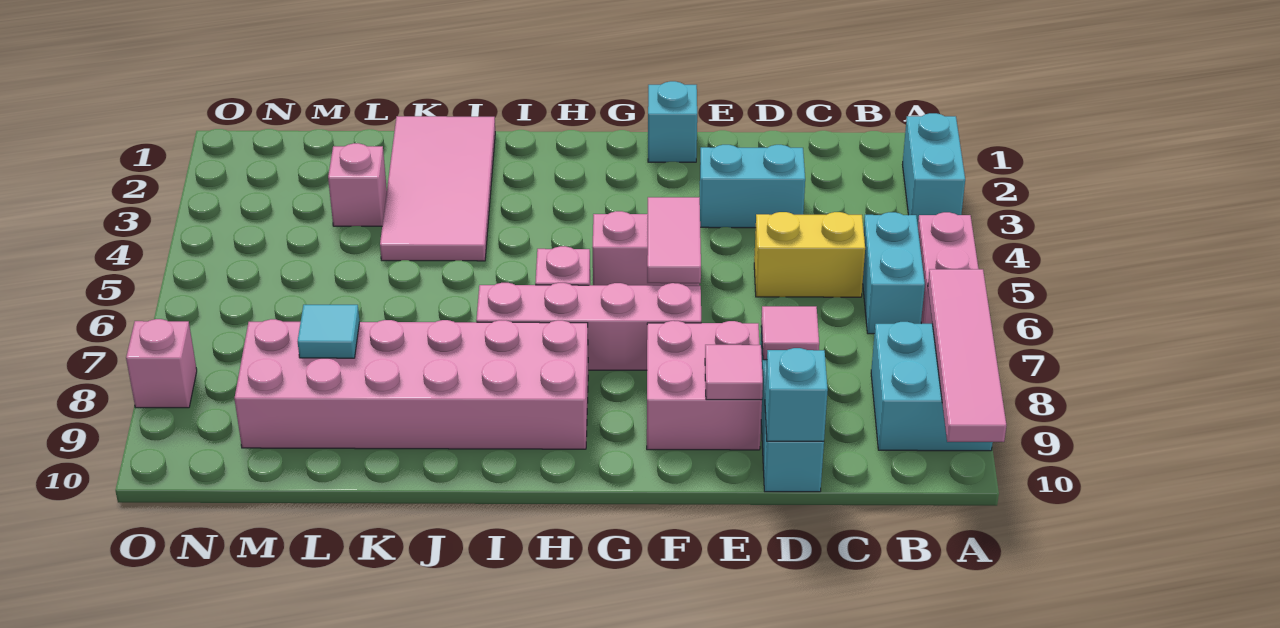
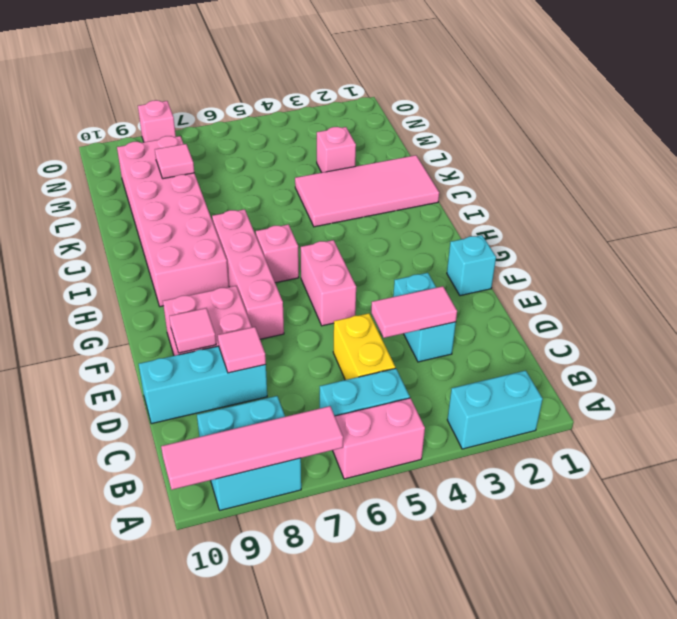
cyan brick D10 level 2 -> none
pink tile F5:F6 level 2 -> pink tile D3:D4 level 2
cyan tile L8 level 2 -> pink tile L8 level 2

